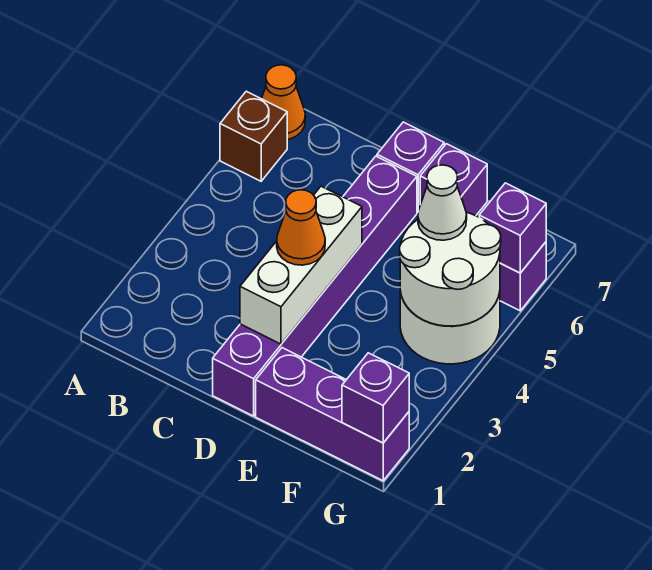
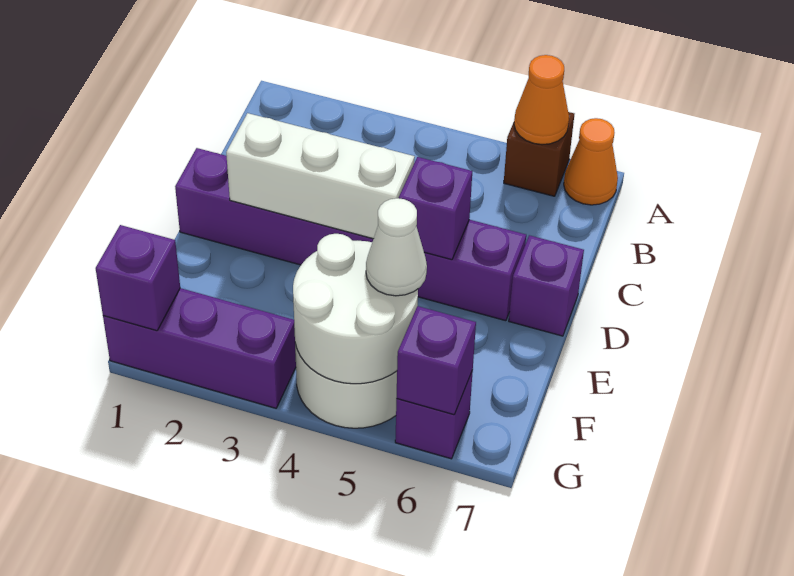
orange cone D3 level 3 -> orange cone A6 level 2
purple brick E1:G1 level 1 -> purple brick G1:G3 level 1
purple brick E7 level 1 -> purple brick D5 level 2

